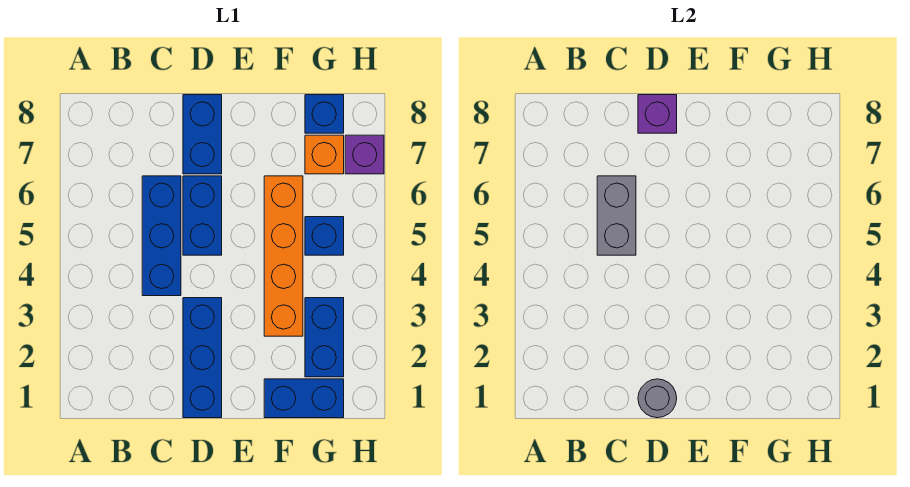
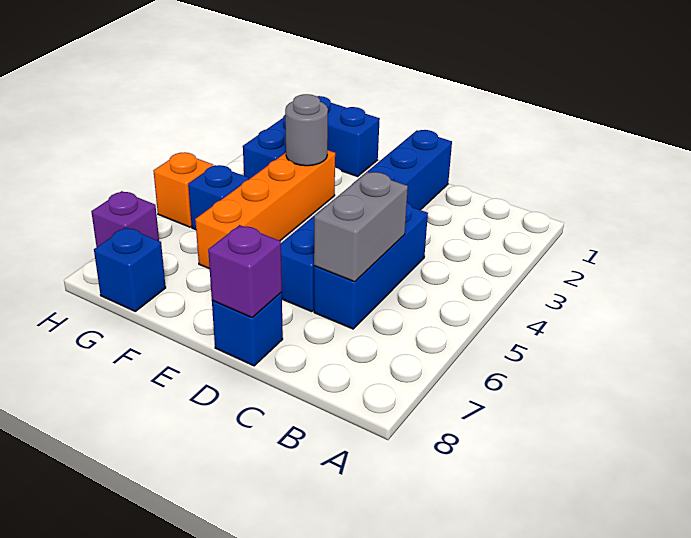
grey round brick D1 level 2 -> grey round brick F3 level 2
blue brick D7:D8 level 1 -> blue brick D8 level 1
orange brick G7 level 1 -> orange brick H5 level 1

